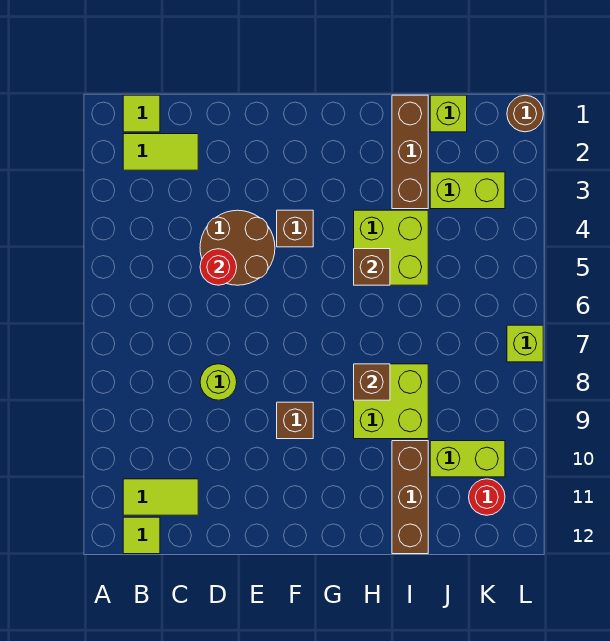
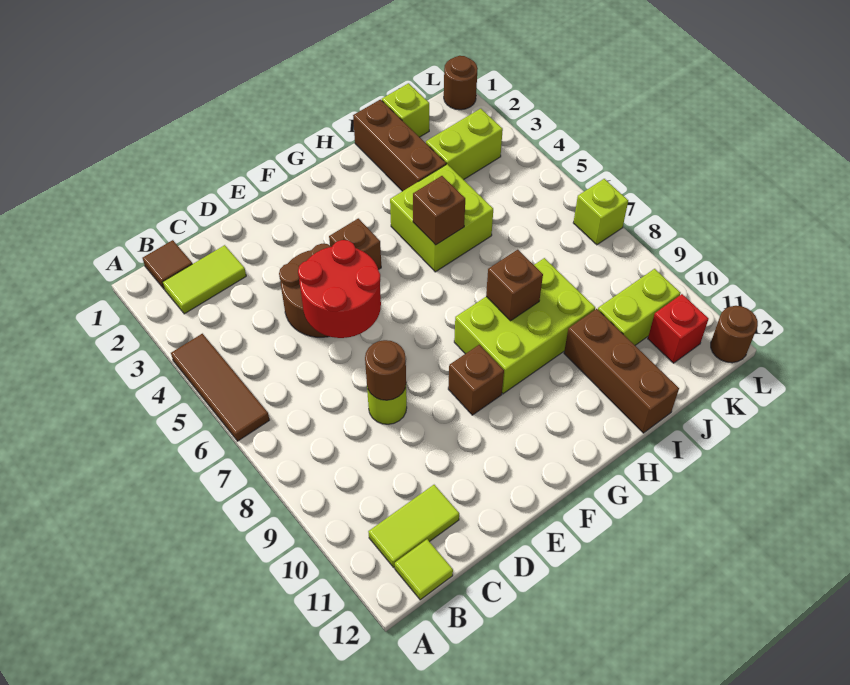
none -> brown tile A4:A6 level 1
lime tile B1 level 1 -> brown tile B1 level 1
red round brick D5 level 2 -> red round brick D5:E6 level 2
none -> brown round brick D8 level 2
lime brick H8:I9 level 1 -> lime brick G8:I9 level 1
red round brick K11 level 1 -> red brick K11 level 1
none -> brown round brick L12 level 1

